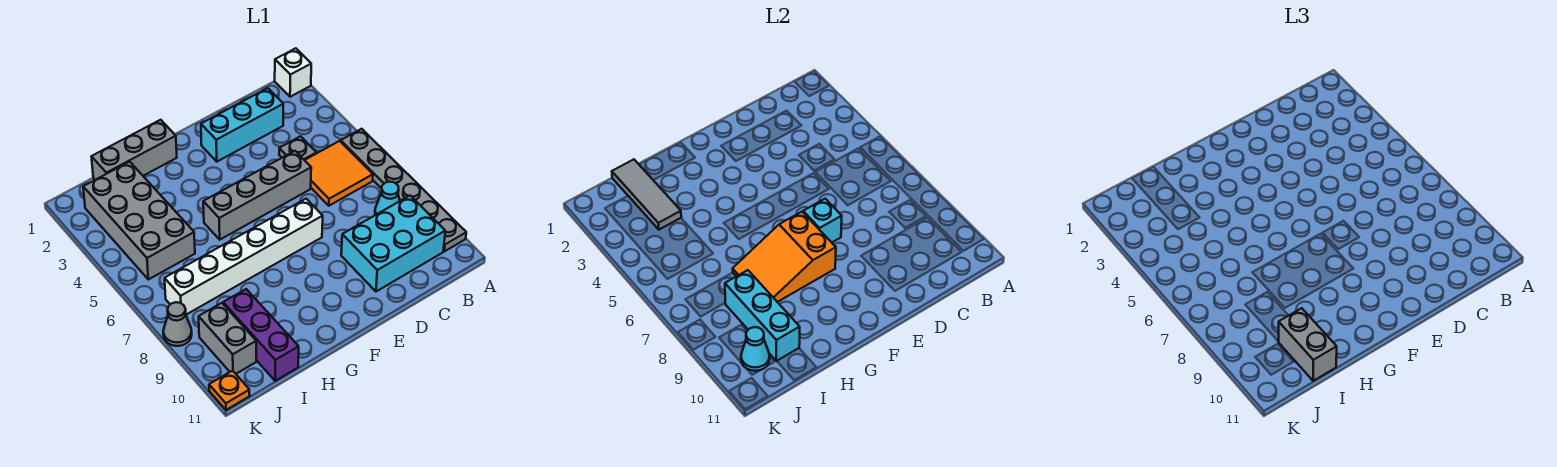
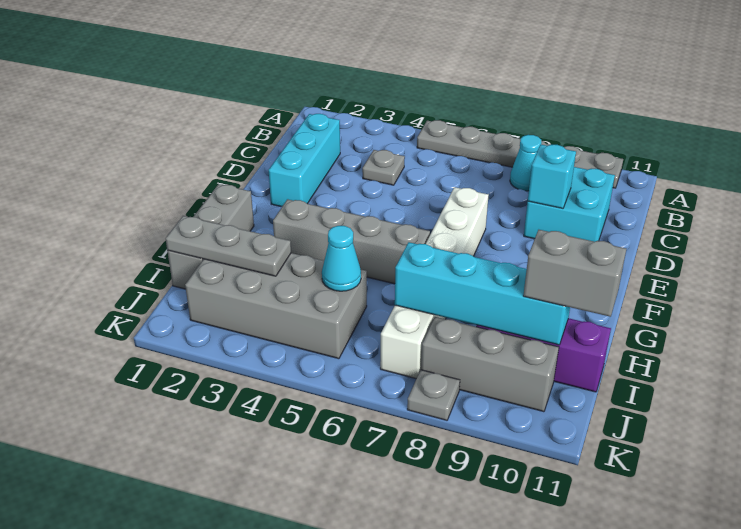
white brick A1 level 1 -> none
orange tile B5:C6 level 1 -> none
cyan brick B9:D10 level 1 -> cyan brick C9:D10 level 1
grey brick D5:G5 level 1 -> grey brick G3:G6 level 1
cyan brick E7 level 2 -> cyan brick D9 level 2
orange slope F7:H8 level 2 top F -> none
grey tile I1:I3 level 2 -> grey plate I1:I3 level 2
cyan brick I8:I10 level 2 -> cyan brick I7:I10 level 2
grey brick J9:J10 level 1 -> grey brick J8:J10 level 1
cyan cone J10 level 2 -> cyan cone I5 level 2
grey cone K8 level 1 -> grey plate K8 level 1
orange plate K11 level 1 -> none

